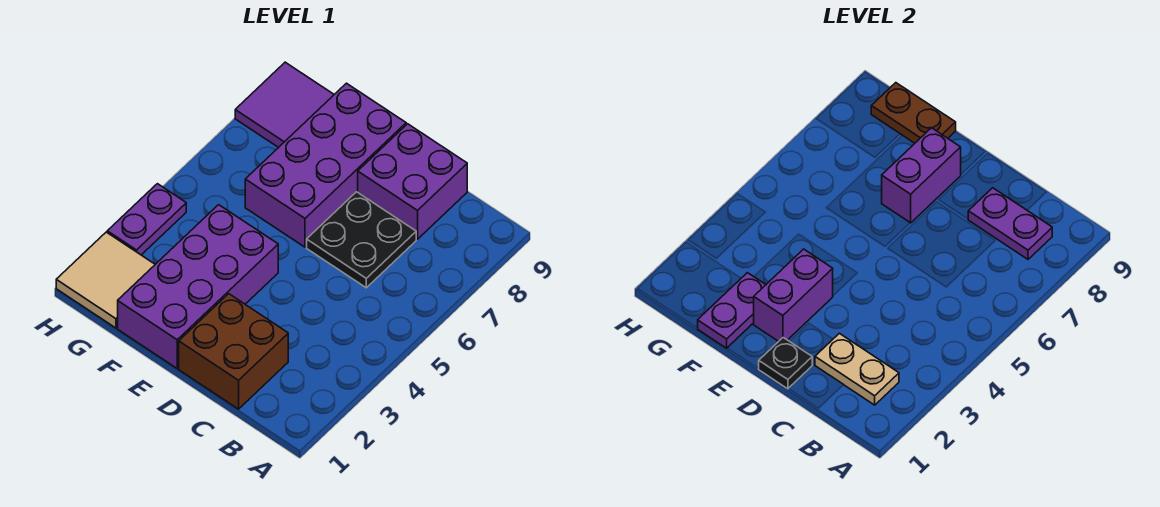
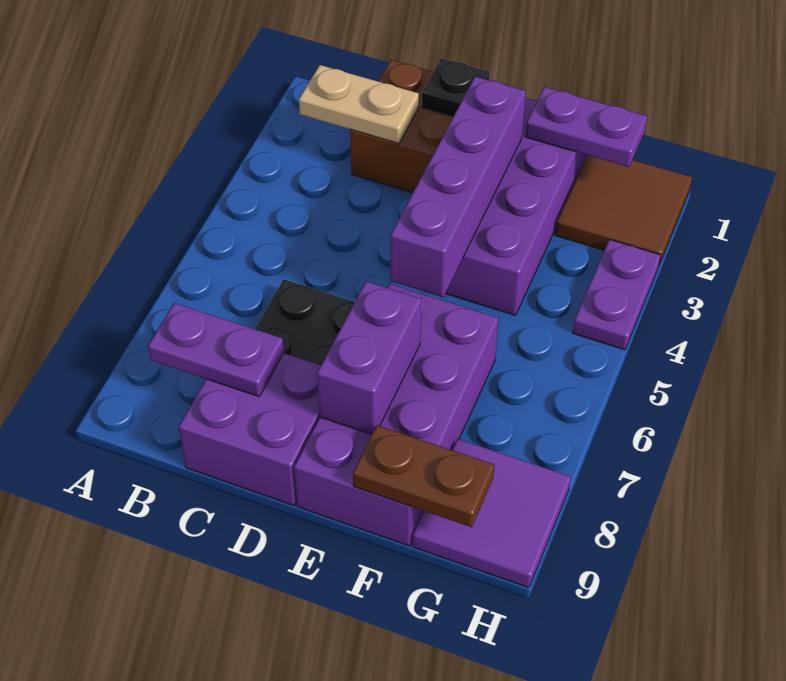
purple brick E2:E3 level 2 -> purple brick E2:E5 level 2
purple plate F1:F2 level 2 -> purple plate F1:G1 level 2
tan tile G1:H2 level 1 -> brown tile G1:H2 level 1

